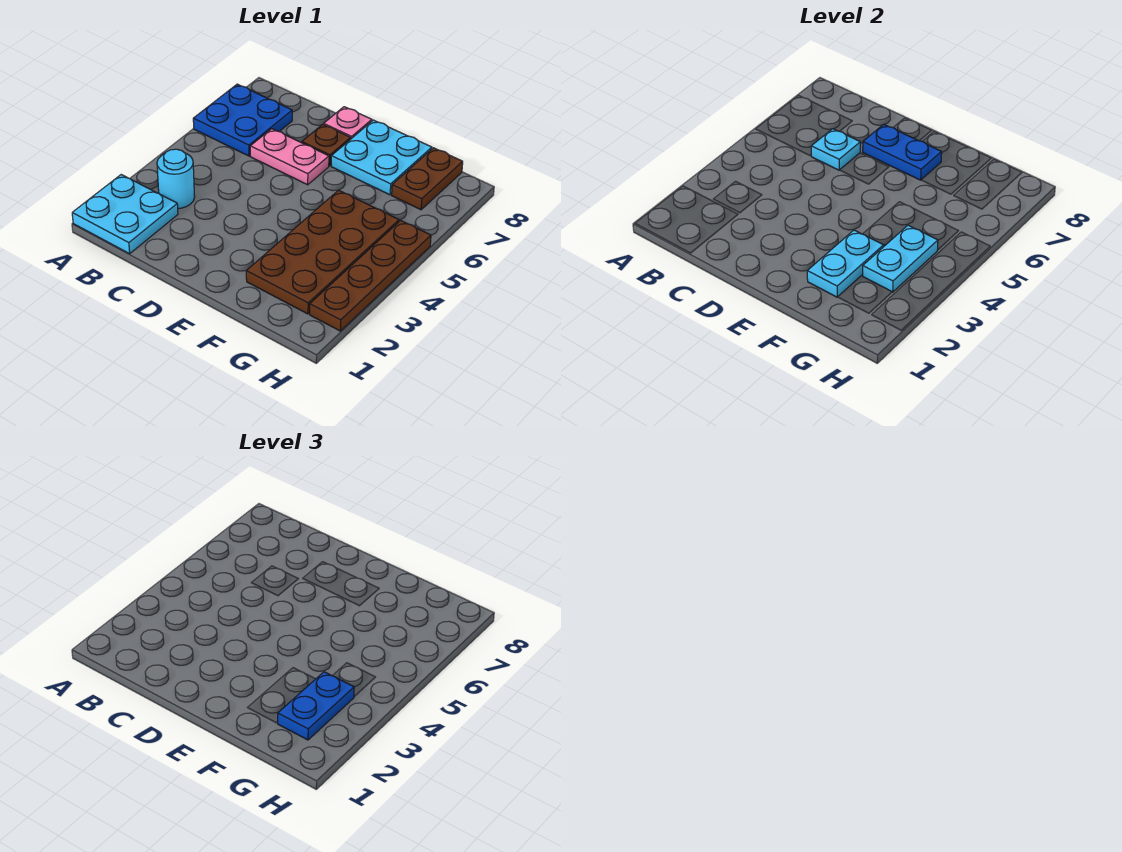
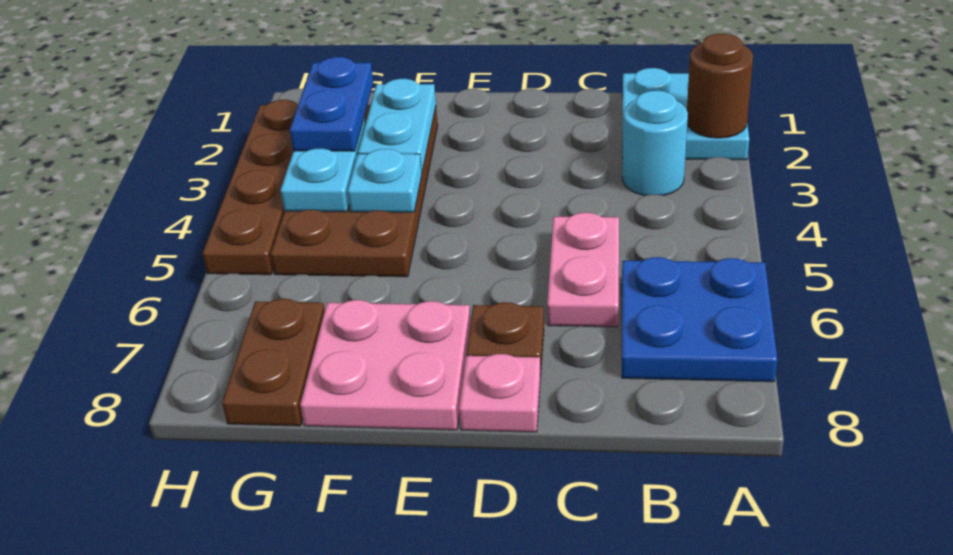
none -> brown round brick A2 level 2
pink plate C6:D6 level 1 -> pink plate C5:C6 level 1
cyan plate C6 level 2 -> cyan plate F4 level 2
blue plate D7:E7 level 2 -> none
cyan plate E7:F8 level 1 -> pink plate E7:F8 level 1

